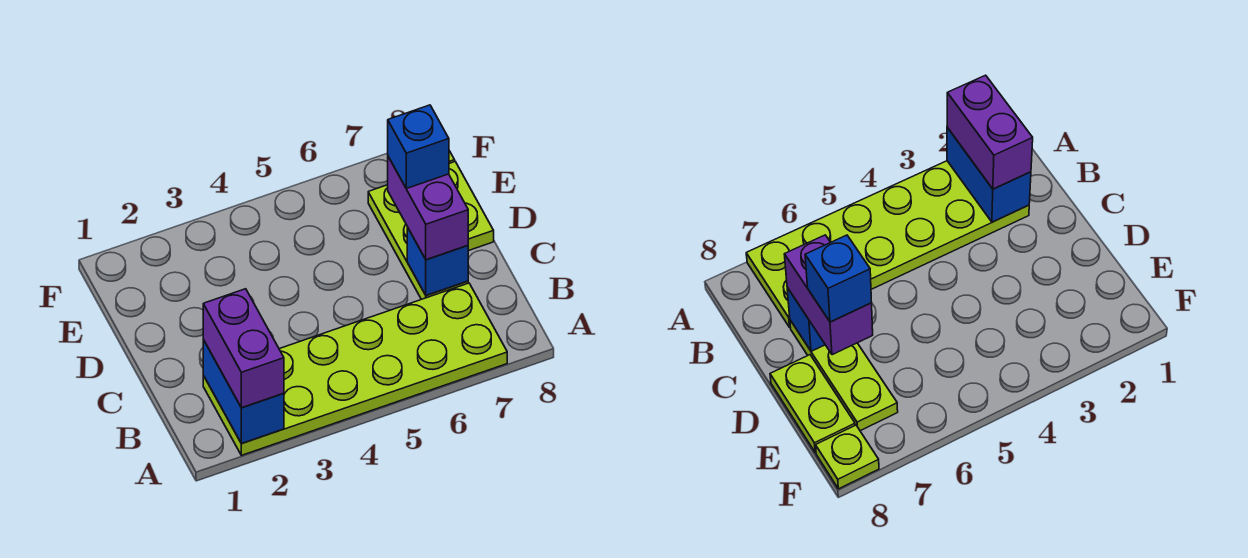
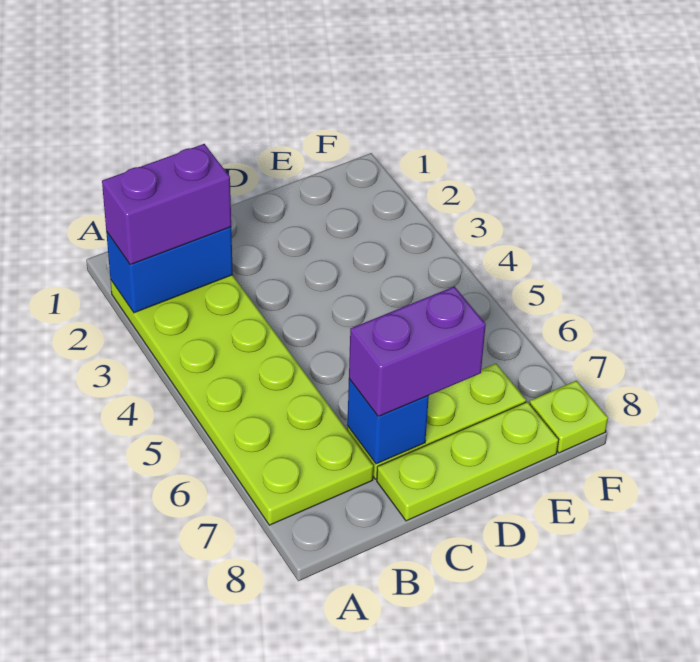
blue brick D7 level 4 -> none
lime plate D8:E8 level 1 -> lime plate C8:E8 level 1

